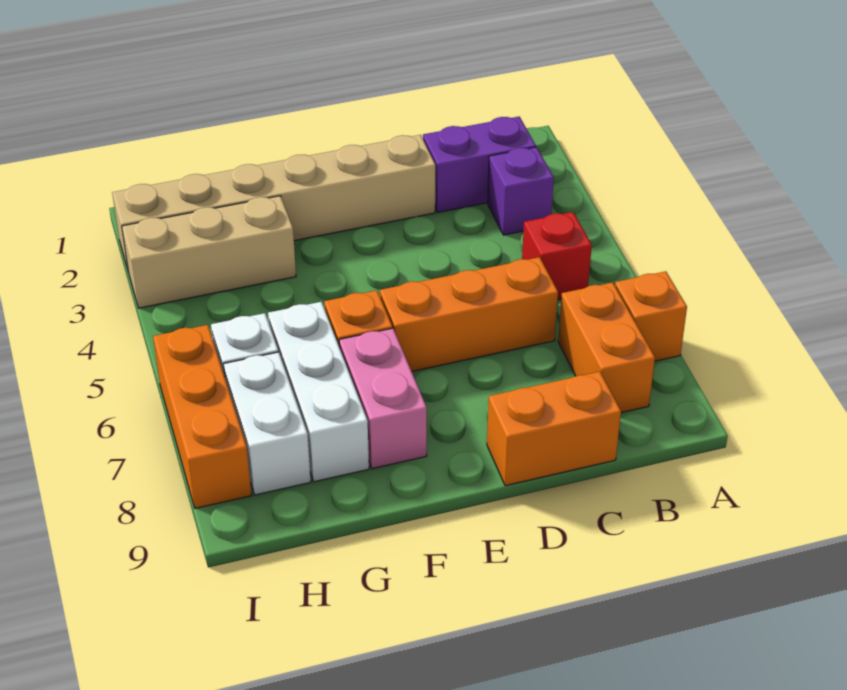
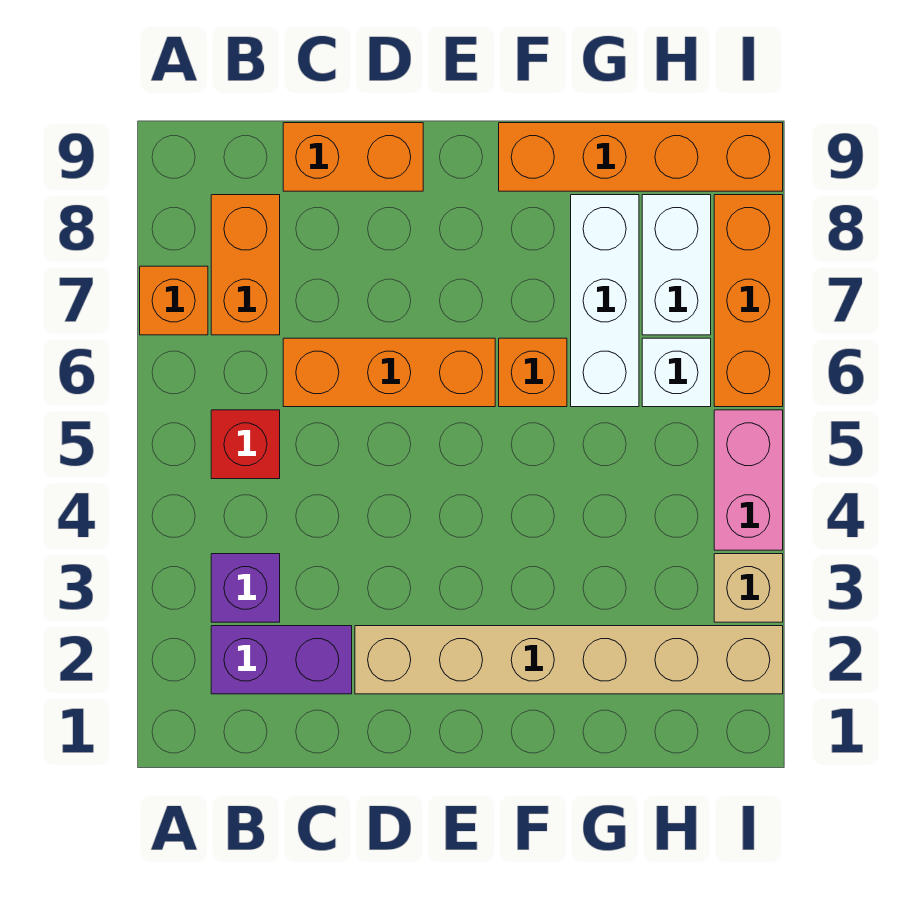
pink brick F7:F8 level 1 -> pink brick I4:I5 level 1
none -> orange brick F9:I9 level 1
tan brick G3:I3 level 1 -> tan brick I3 level 1

